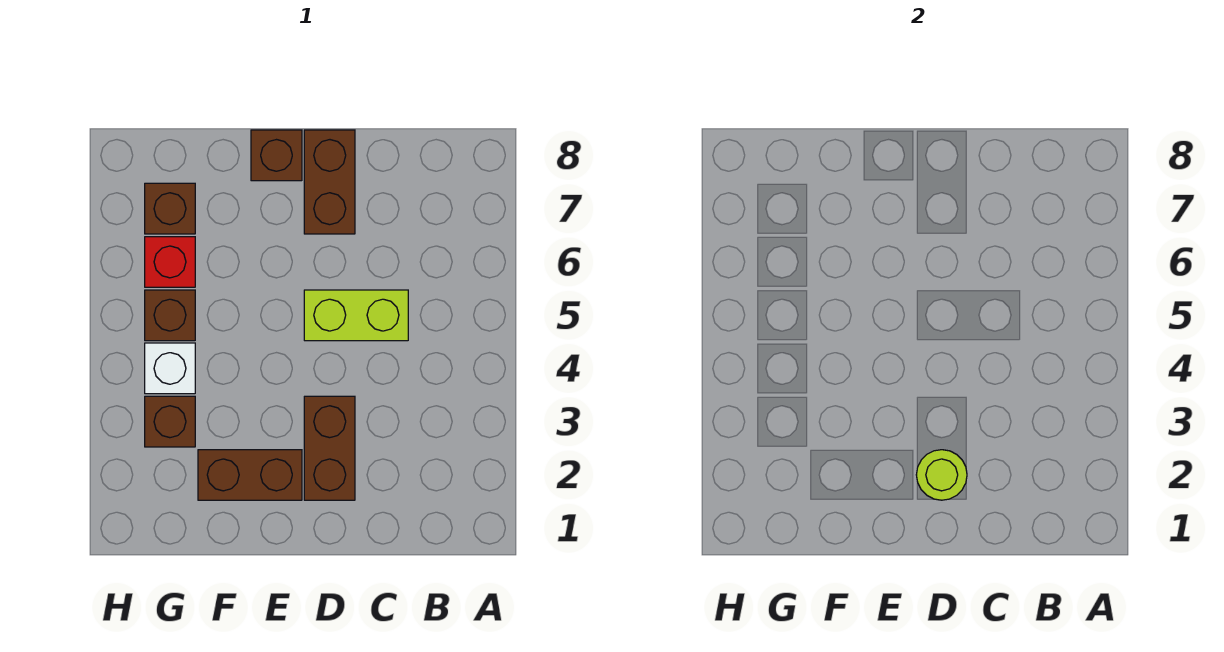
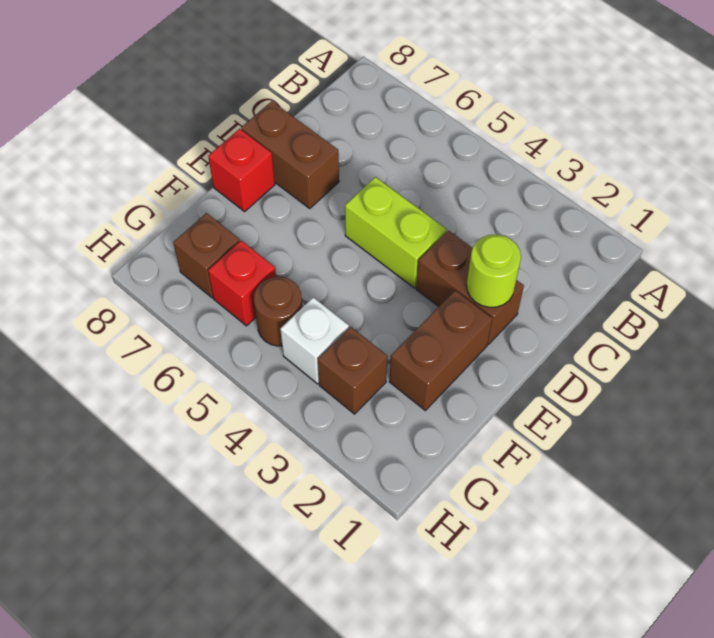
lime brick C5:D5 level 1 -> lime brick D4:D5 level 1
brown brick E8 level 1 -> red brick E8 level 1
brown brick G5 level 1 -> brown round brick G5 level 1

